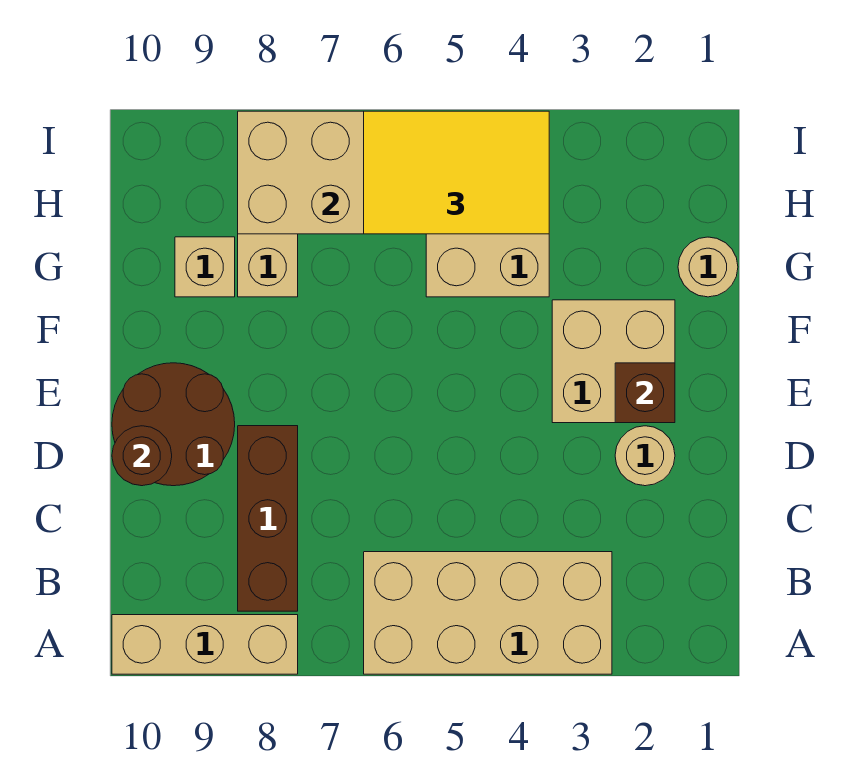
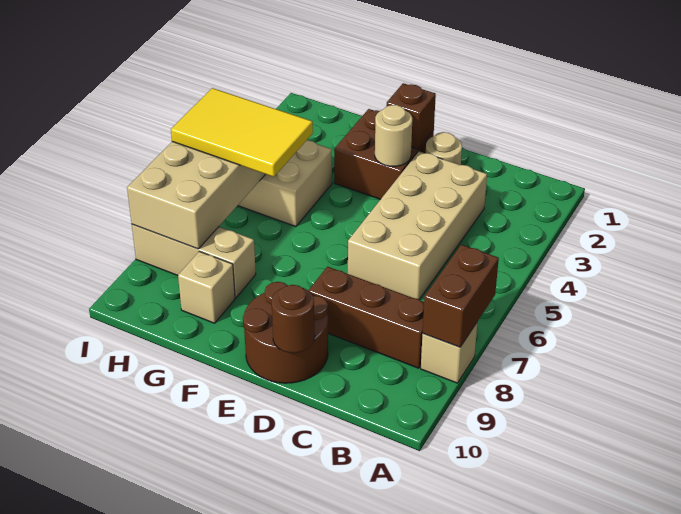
tan brick A3:B6 level 1 -> tan brick C3:D6 level 1
none -> brown brick A7:A8 level 2
tan brick A8:A10 level 1 -> tan brick A8 level 1
tan brick E2:F3 level 1 -> brown brick E2:F3 level 1
tan round brick G1 level 1 -> tan round brick E3 level 2
yellow tile H4:I6 level 3 -> yellow tile G5:I6 level 3

